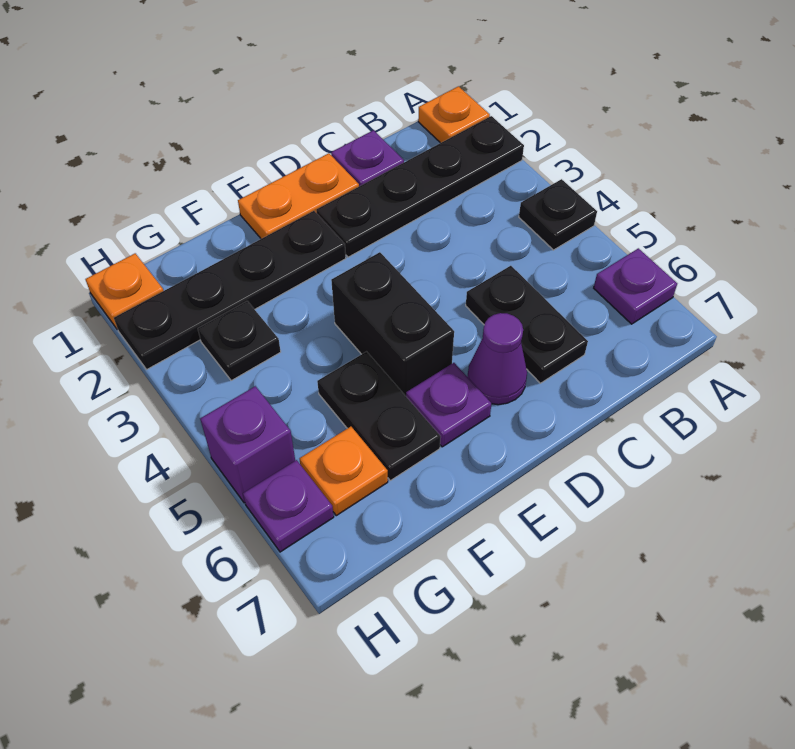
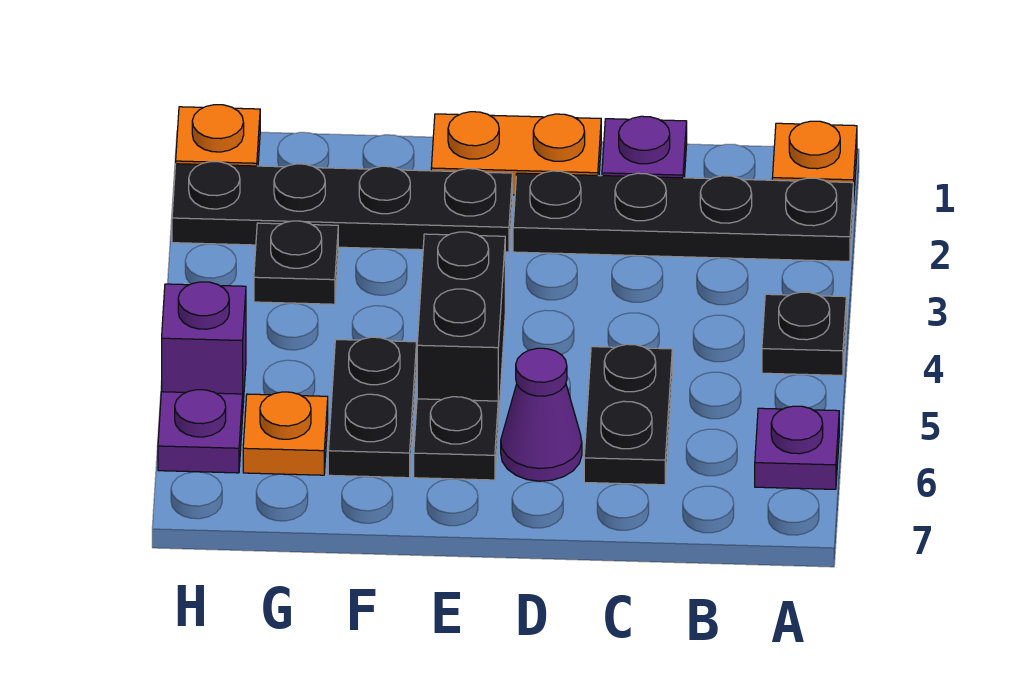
purple plate E6 level 1 -> black plate E6 level 1

